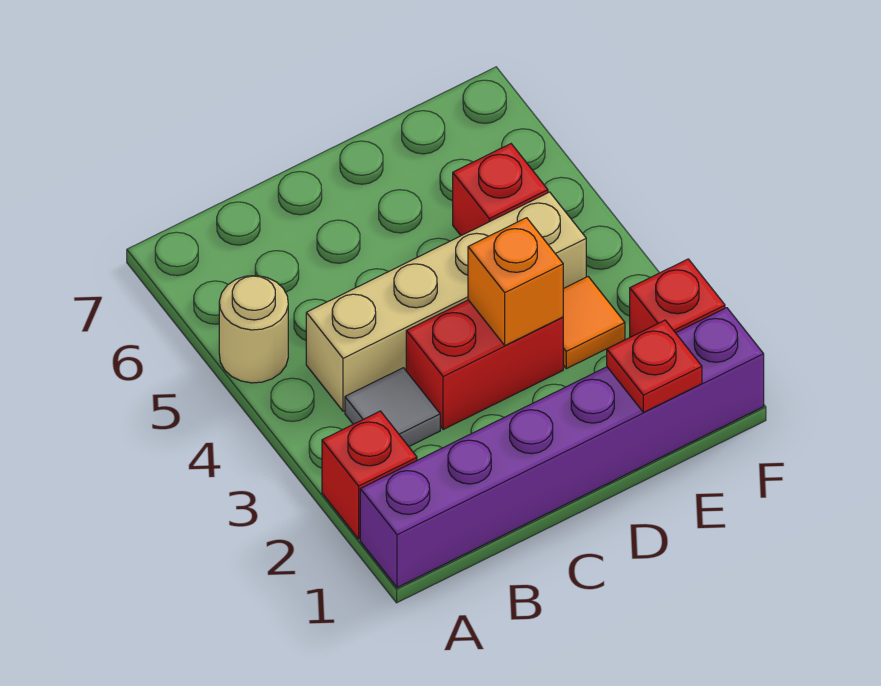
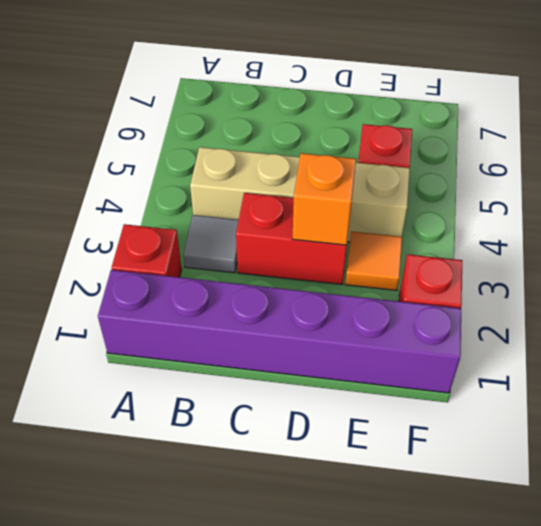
tan round brick A5 level 1 -> none
red plate E1 level 2 -> none

